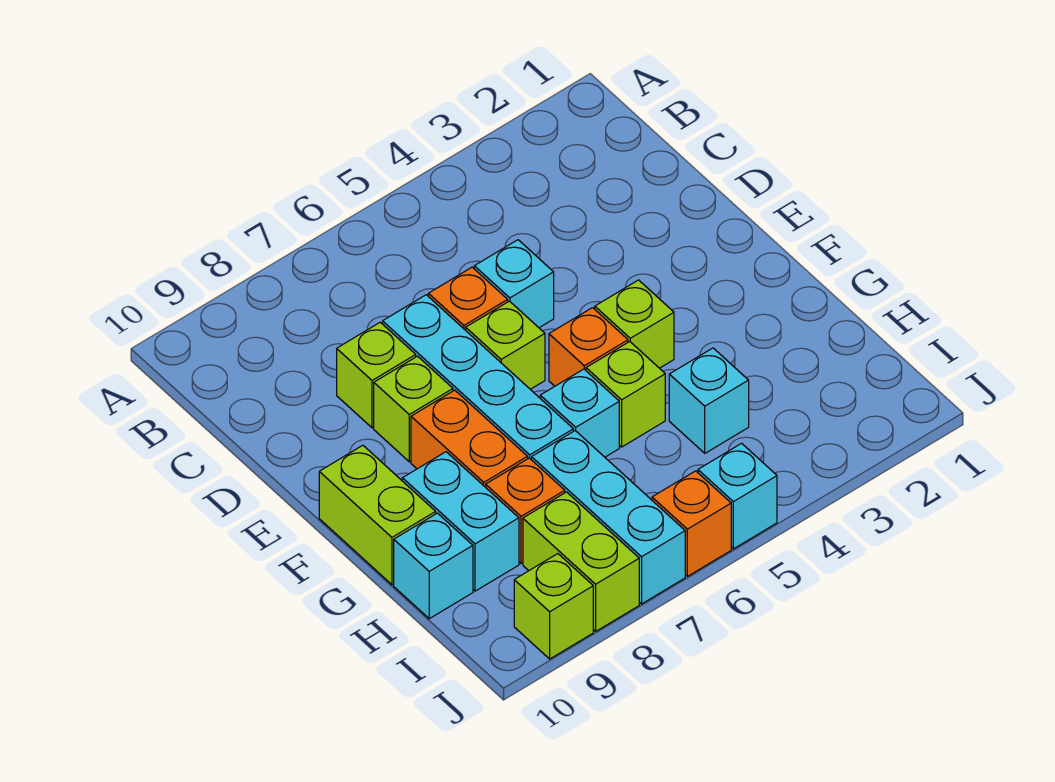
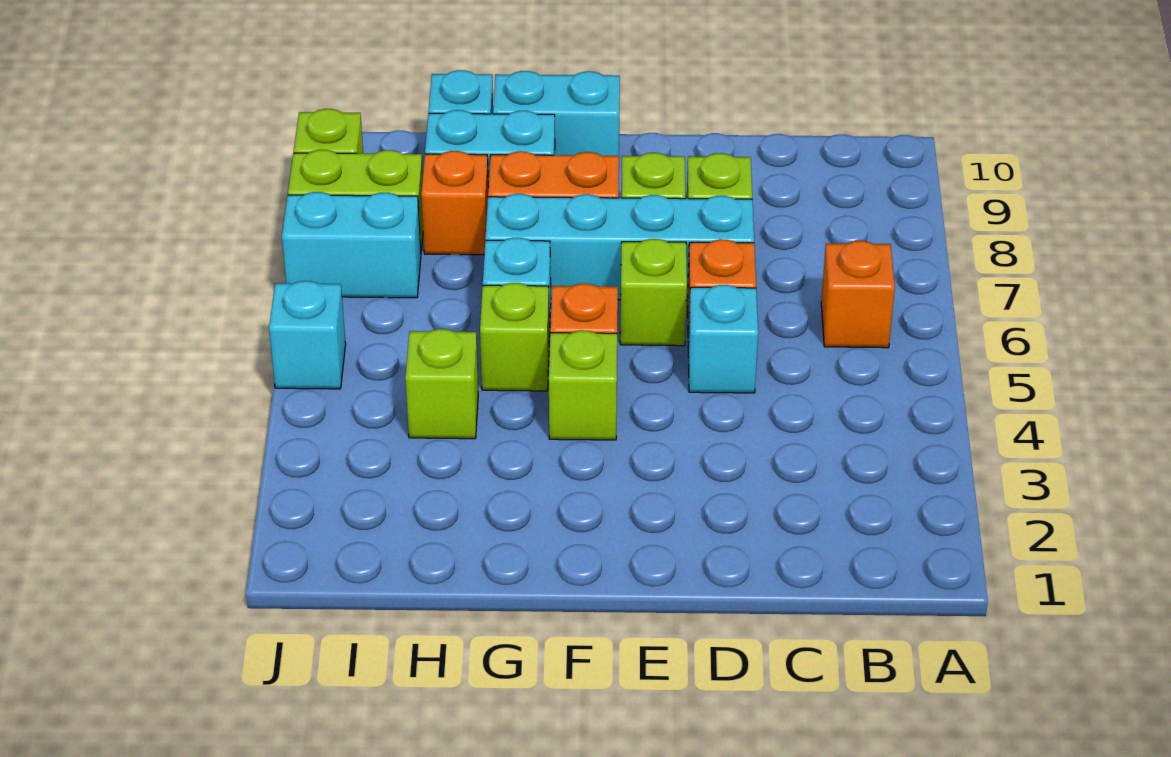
lime brick F10:G10 level 1 -> cyan brick F10:G10 level 1
cyan brick H4 level 1 -> lime brick H4 level 1
cyan brick H7:J7 level 1 -> cyan brick I7:J7 level 1
orange brick J6 level 1 -> orange brick B6 level 1

